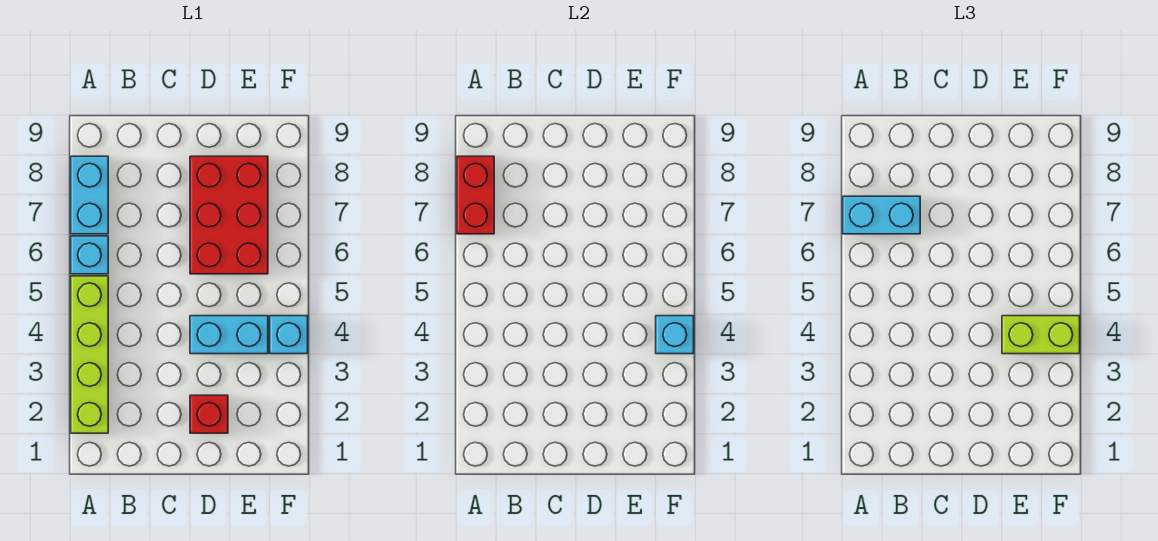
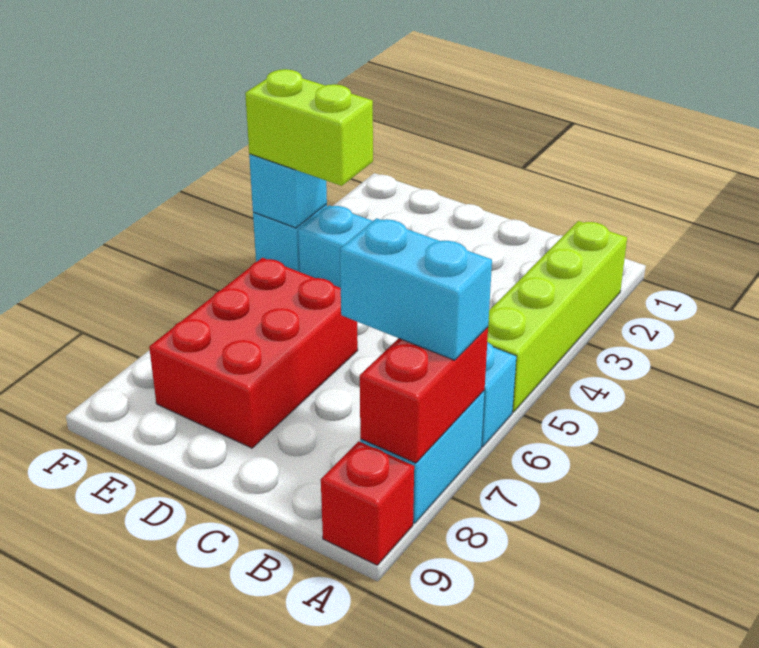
red brick D2 level 1 -> red brick A9 level 1

